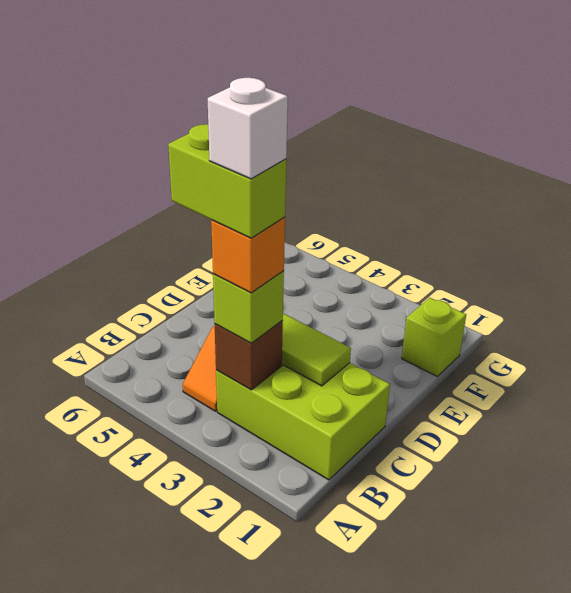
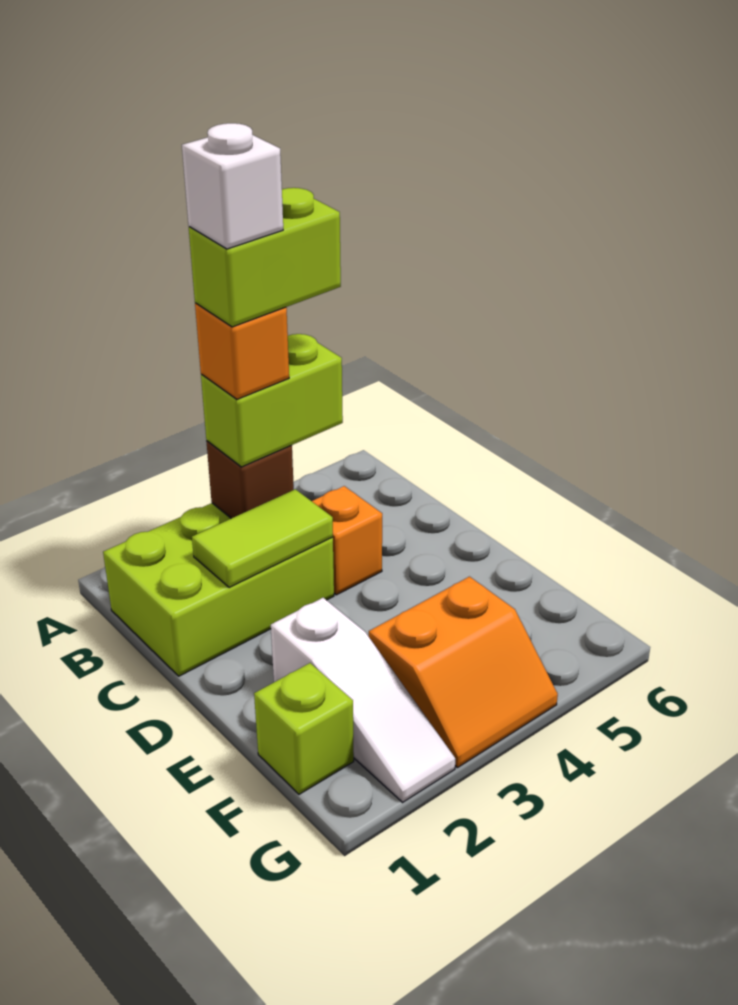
lime brick B3 level 3 -> lime brick B3:B4 level 3
none -> white slope E2:G2 level 1 top E
none -> orange slope F3:G4 level 1 top F

